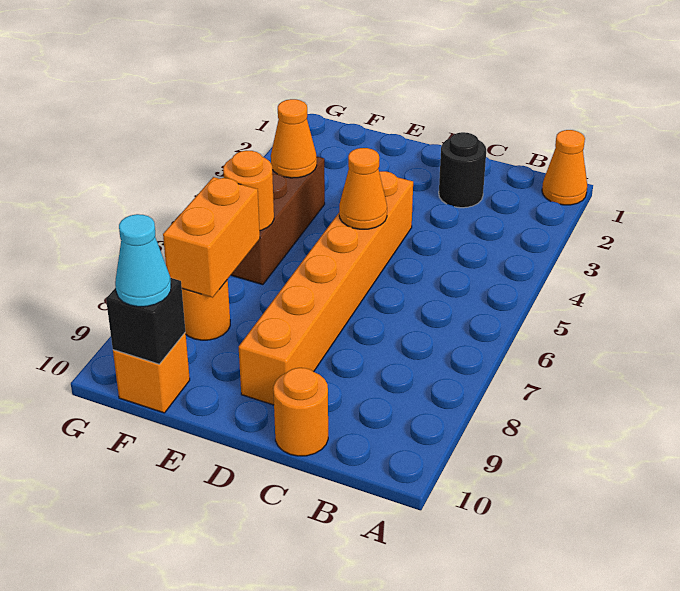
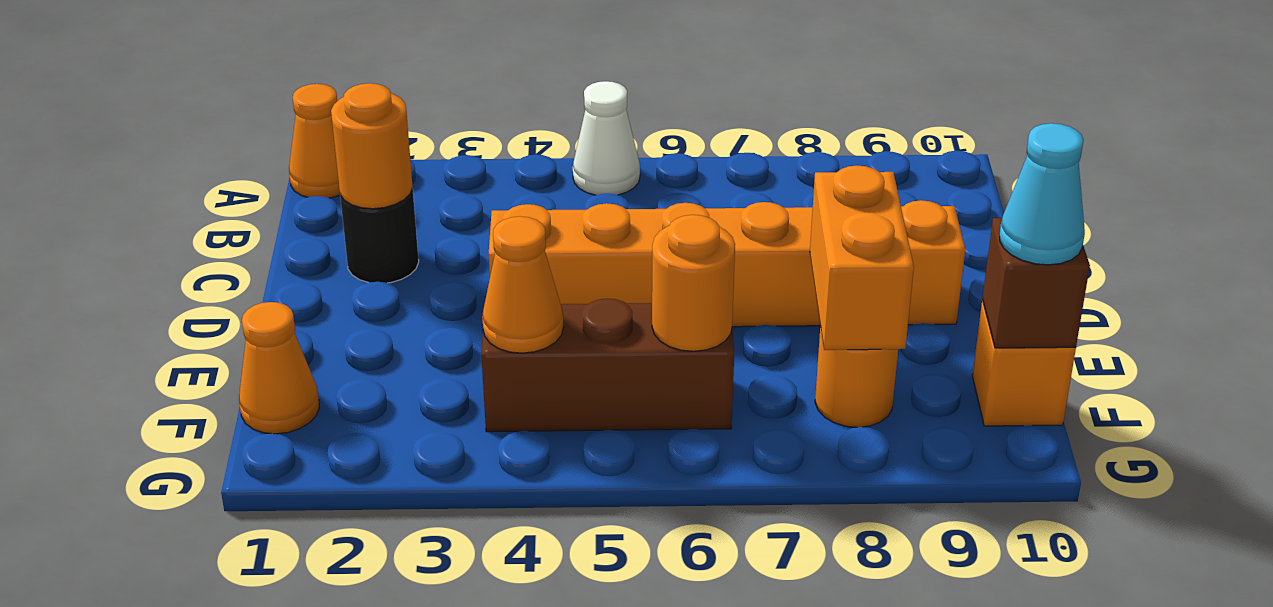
none -> white cone A5 level 1
orange round brick C10 level 1 -> orange round brick C2 level 2
orange cone D5 level 2 -> orange cone F1 level 1
orange brick F7:F8 level 2 -> orange brick E8:F8 level 2
black brick F10 level 2 -> brown brick F10 level 2

